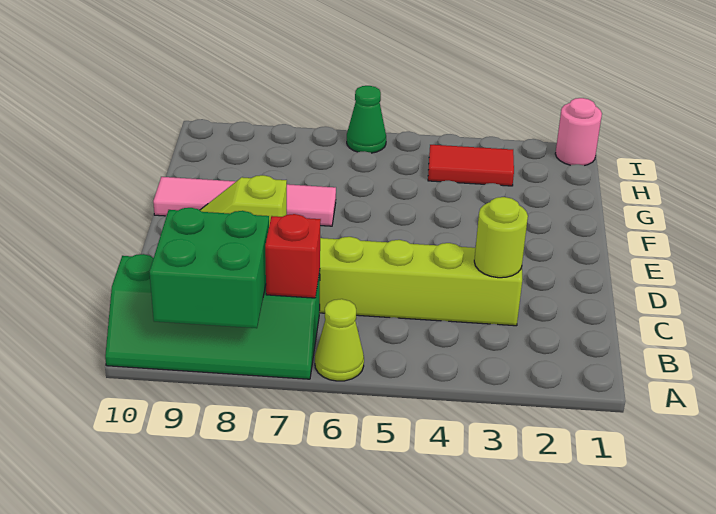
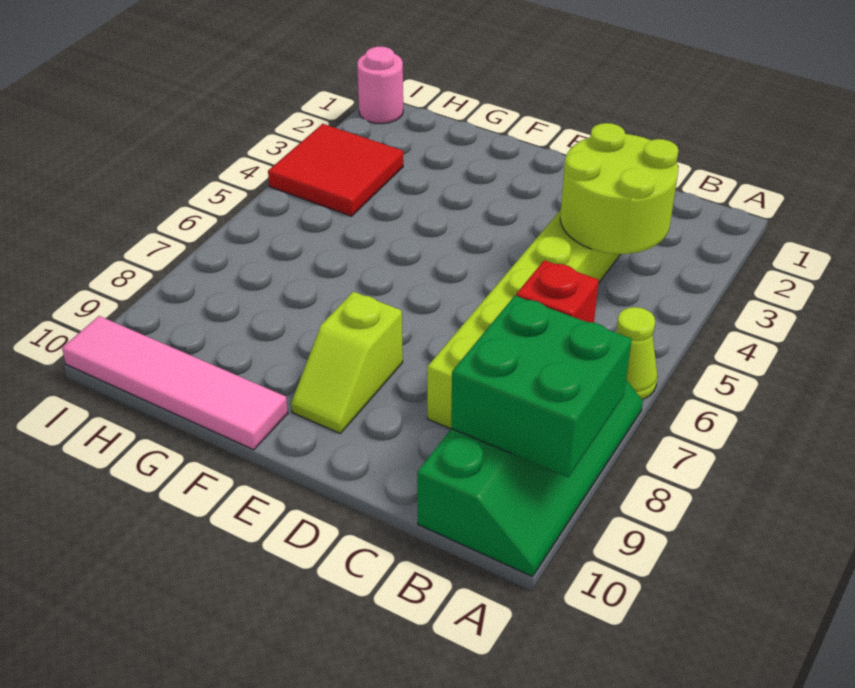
lime round brick C3 level 2 -> lime round brick B3:C4 level 2
pink tile F7:F10 level 1 -> pink tile F10:I10 level 1
red tile H3:H4 level 1 -> red tile H3:I4 level 1
green cone I6 level 1 -> none

